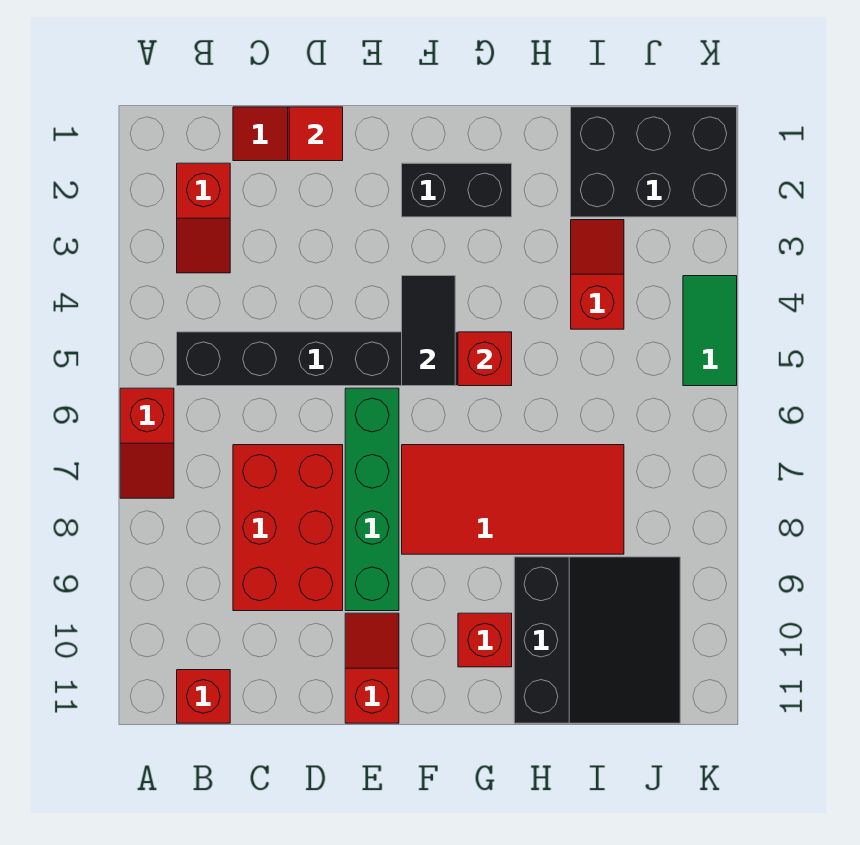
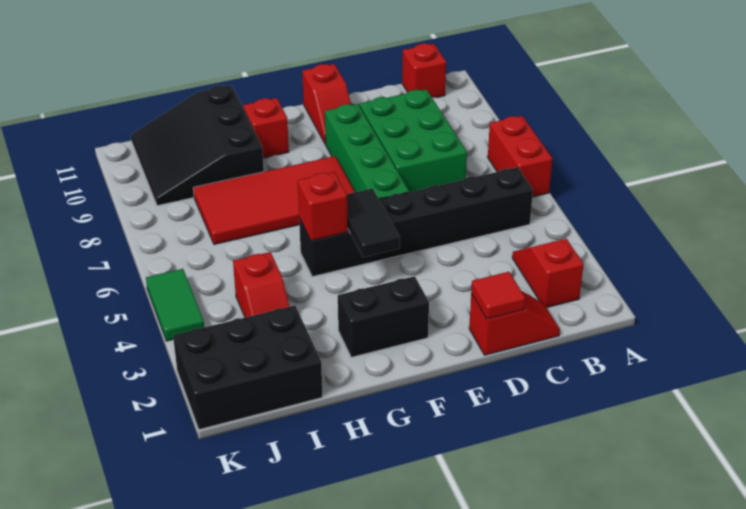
red slope A6:A7 level 1 top 6 -> red brick A6:A7 level 1
red brick C7:D9 level 1 -> green brick C7:D9 level 1

